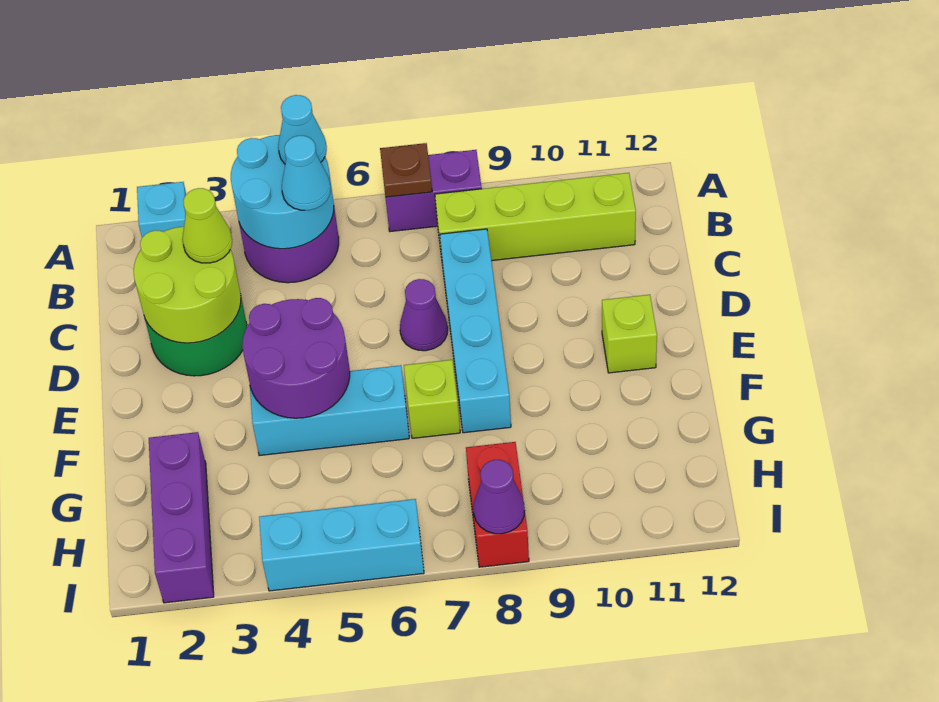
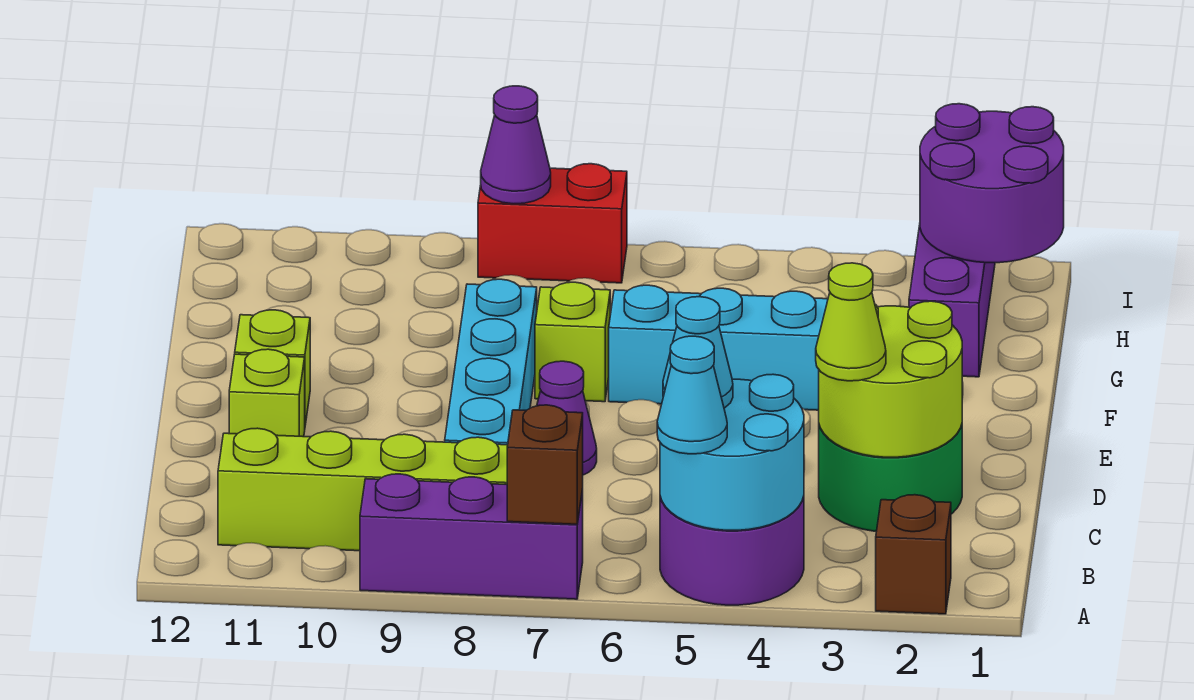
cyan brick A2 level 1 -> brown brick A2 level 1
purple brick A7:A8 level 1 -> purple brick A7:A9 level 1
brown plate A7 level 2 -> brown brick A7 level 2
none -> lime brick D11 level 1
purple round brick E4:F5 level 2 -> purple round brick H1:I2 level 2
red brick H8:I8 level 1 -> red brick I7:I8 level 1
cyan brick I4:I6 level 1 -> none

